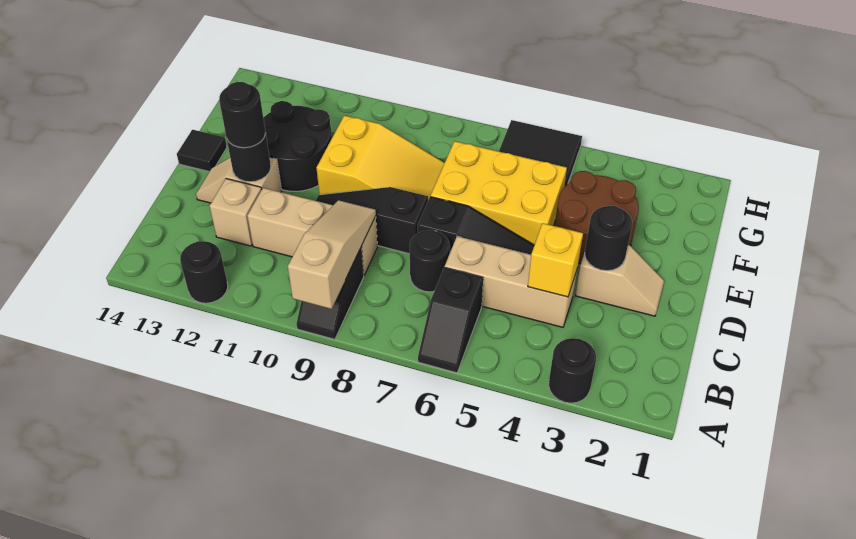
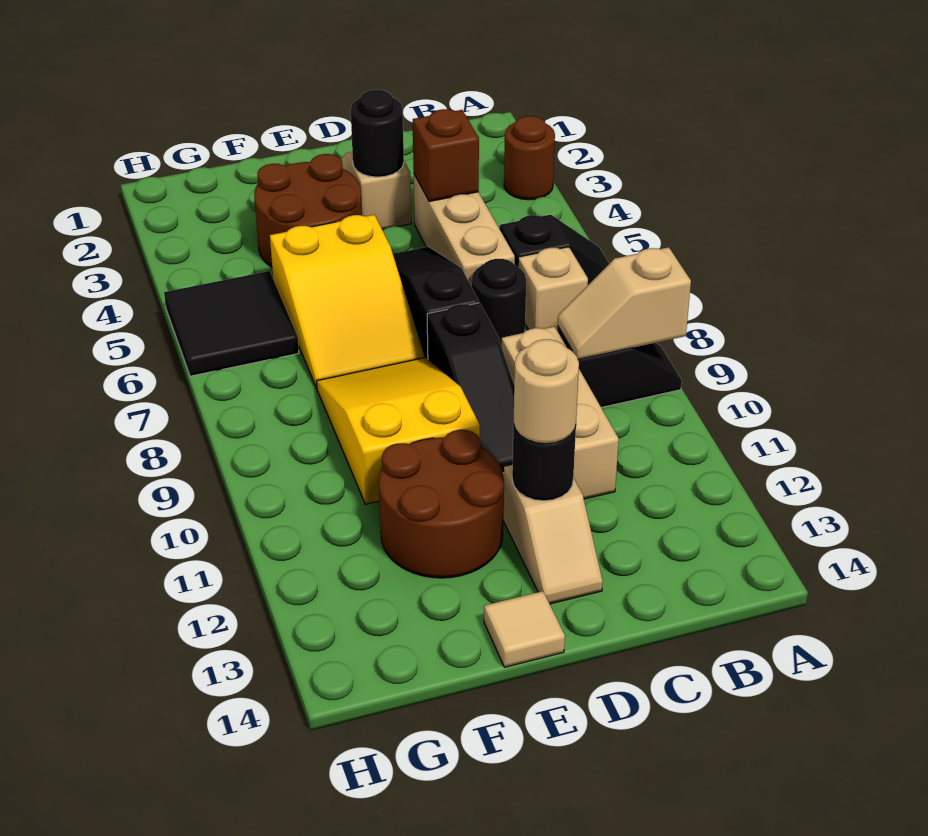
black round brick A3 level 1 -> brown round brick A3 level 1
tan slope A9:C9 level 2 top A -> tan slope A9:B9 level 2 top A
black round brick A12 level 1 -> none
yellow brick C4 level 2 -> brown brick C4 level 2
tan brick C12 level 1 -> tan brick B7 level 1
black round brick D12 level 3 -> tan round brick D12 level 3
yellow brick E5:F7 level 1 -> yellow slope E5:F7 level 1 top 5
black round brick E11:F12 level 1 -> brown round brick E11:F12 level 1
black tile E14 level 1 -> tan tile E14 level 1

